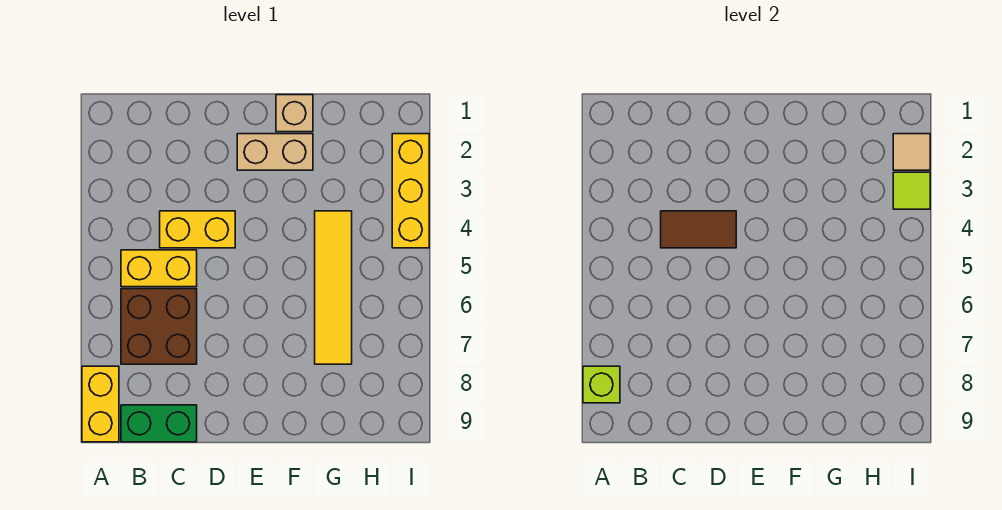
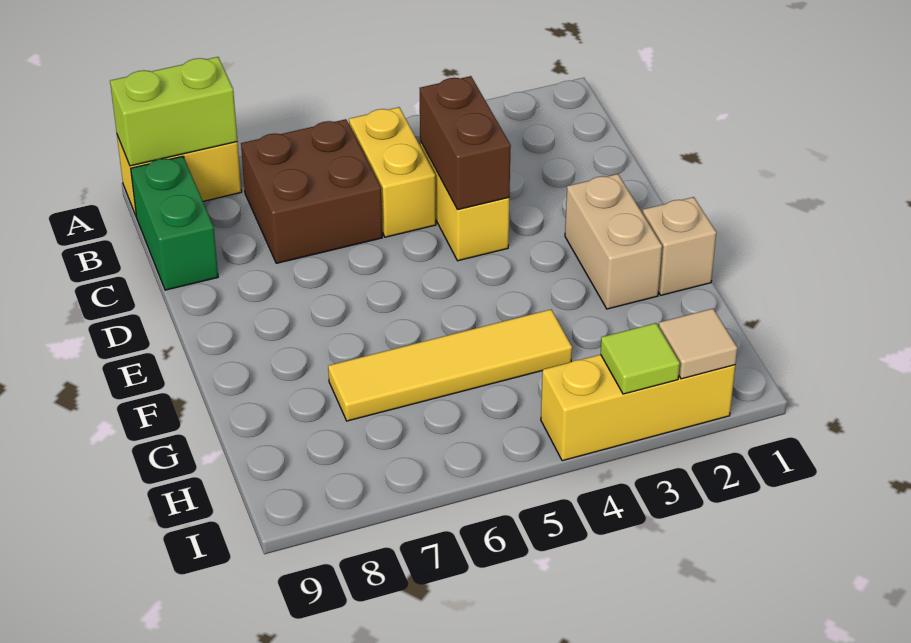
lime brick A8 level 2 -> lime brick A8:A9 level 2
brown tile C4:D4 level 2 -> brown brick C4:D4 level 2

